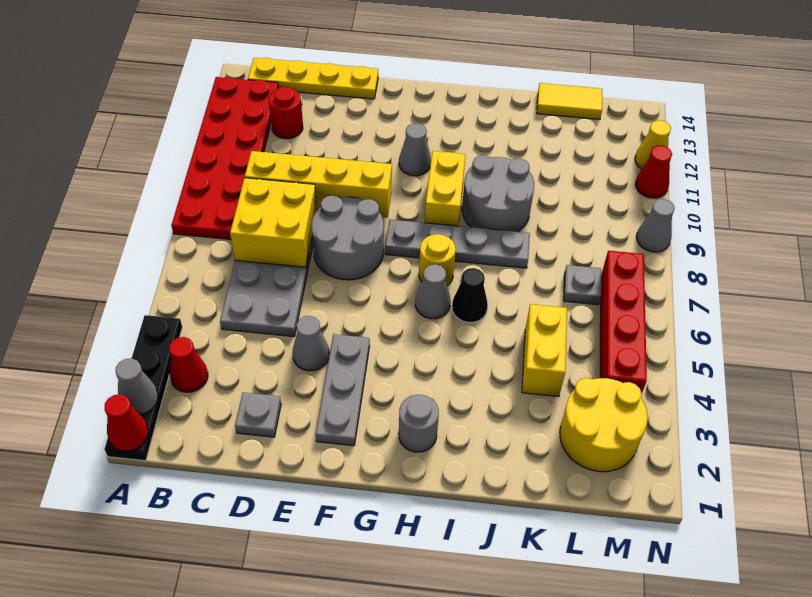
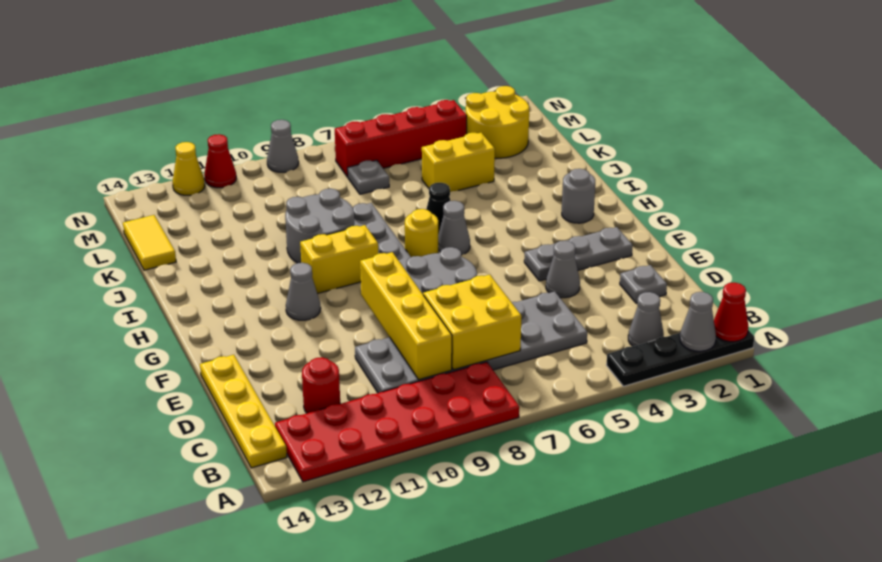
red cone B3 level 1 -> grey cone B3 level 1

